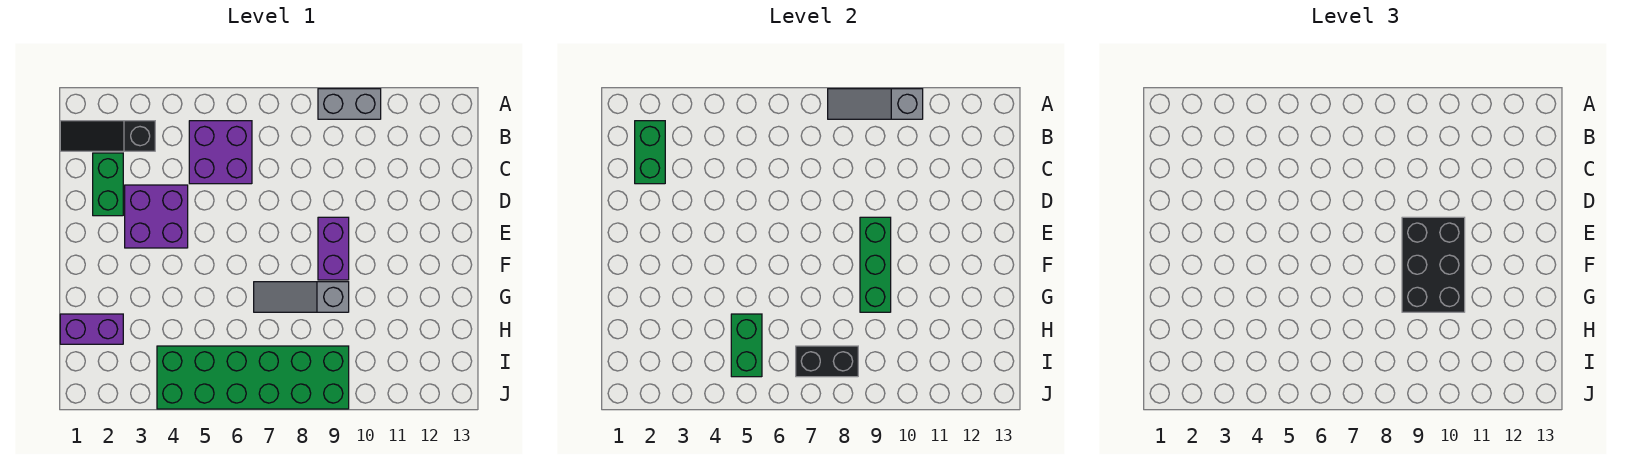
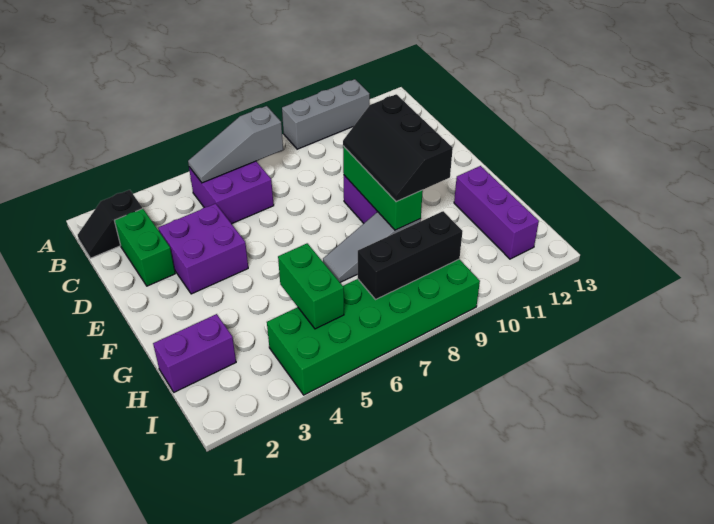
grey slope A8:A10 level 2 top 10 -> grey slope B5:B7 level 2 top 7
grey brick A9:A10 level 1 -> grey brick A9:A11 level 1
black slope B1:B3 level 1 top 3 -> black slope B1:B2 level 1 top 2
green brick B2:C2 level 2 -> none
black brick E9:G10 level 3 -> black slope E9:G10 level 3 top 10
none -> purple brick G12:I12 level 1
black brick I7:I8 level 2 -> black brick I7:I9 level 2

